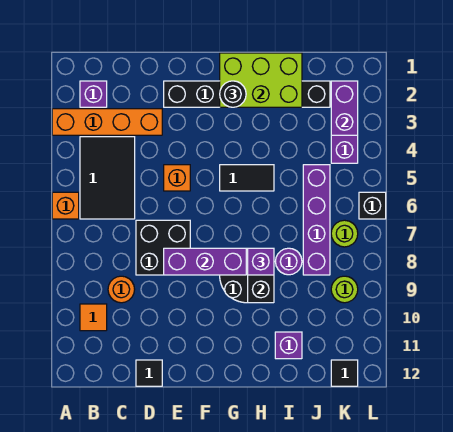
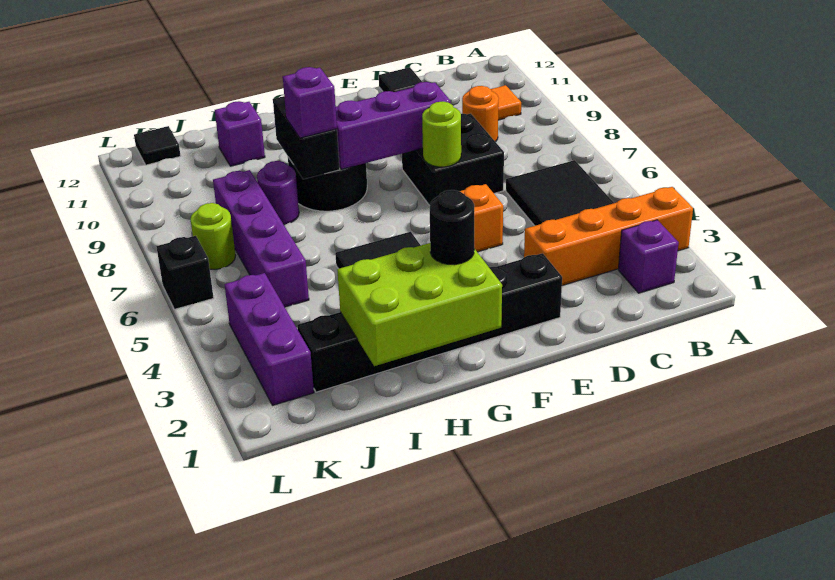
orange brick A6 level 1 -> none
purple brick K2:K3 level 2 -> none
lime round brick K9 level 1 -> lime round brick E7 level 2

